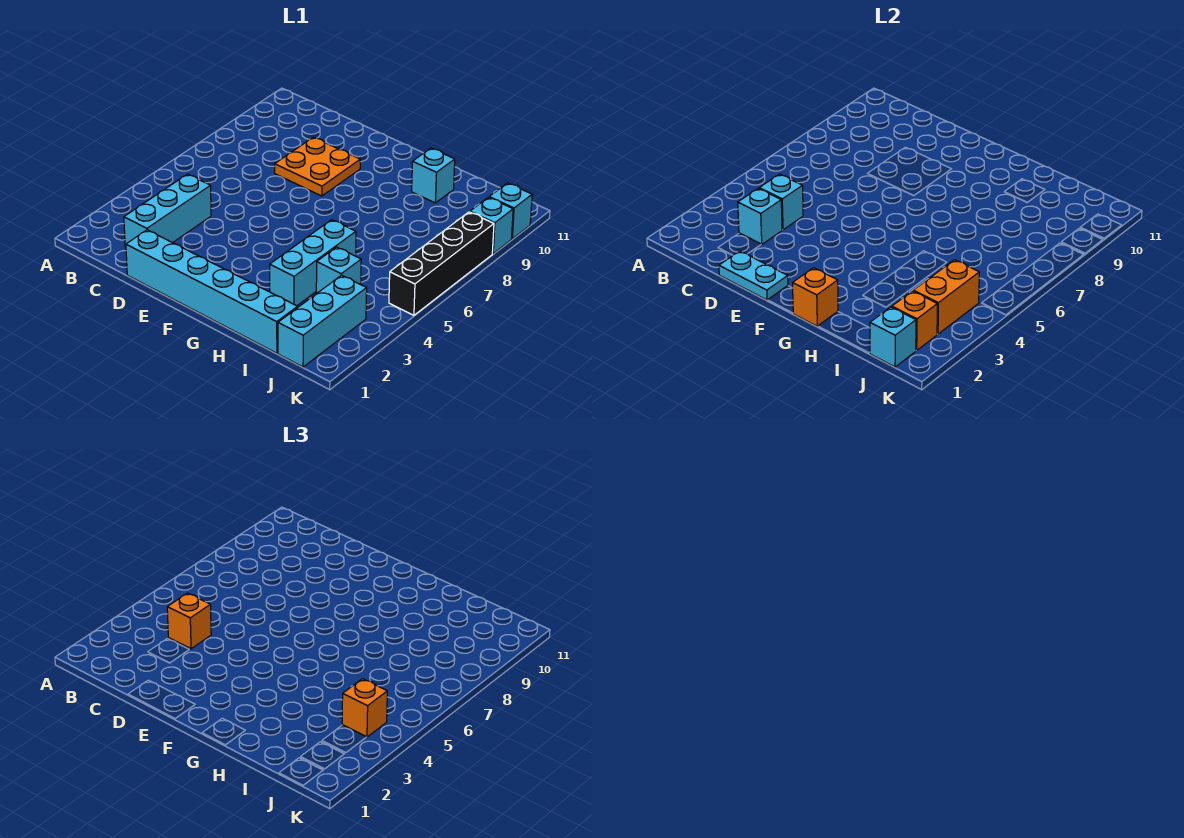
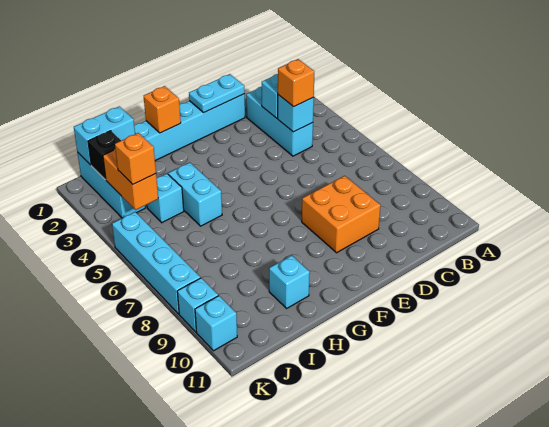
orange plate D8:E9 level 1 -> orange brick D8:E9 level 1
cyan brick H3:H5 level 1 -> cyan brick H4:H5 level 1
cyan brick J1 level 2 -> cyan brick I1:J1 level 2
orange brick J2 level 2 -> black brick J2 level 2
black brick K5:K8 level 1 -> cyan brick K5:K8 level 1

